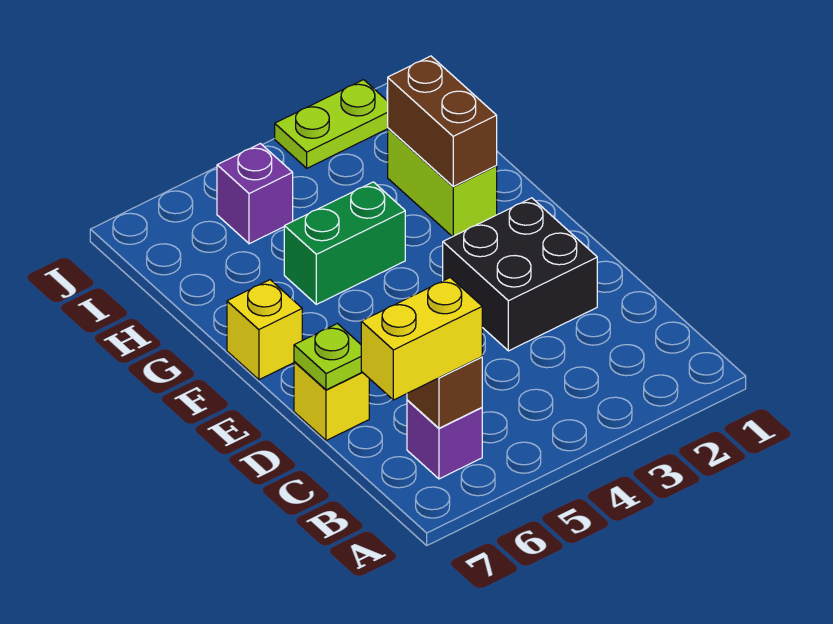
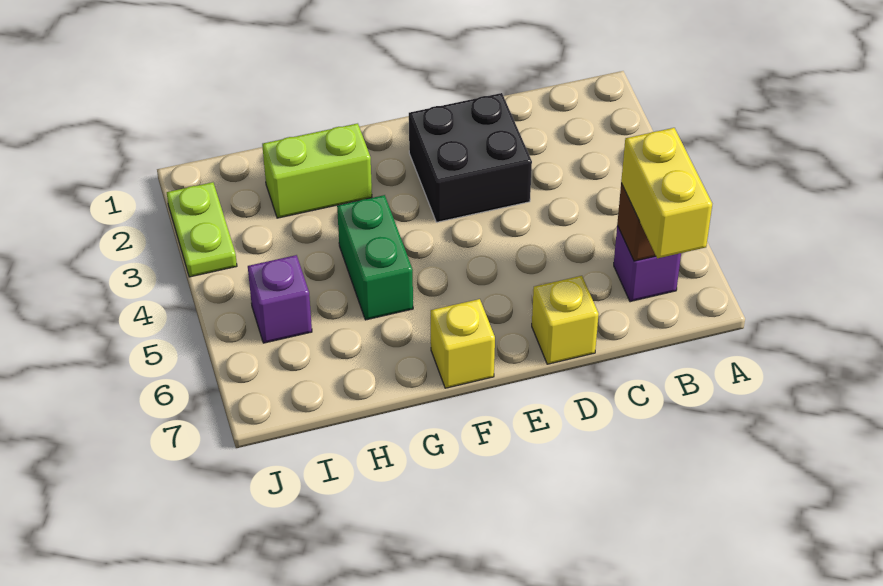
lime plate D7 level 2 -> none
brown brick G2:H2 level 2 -> none

